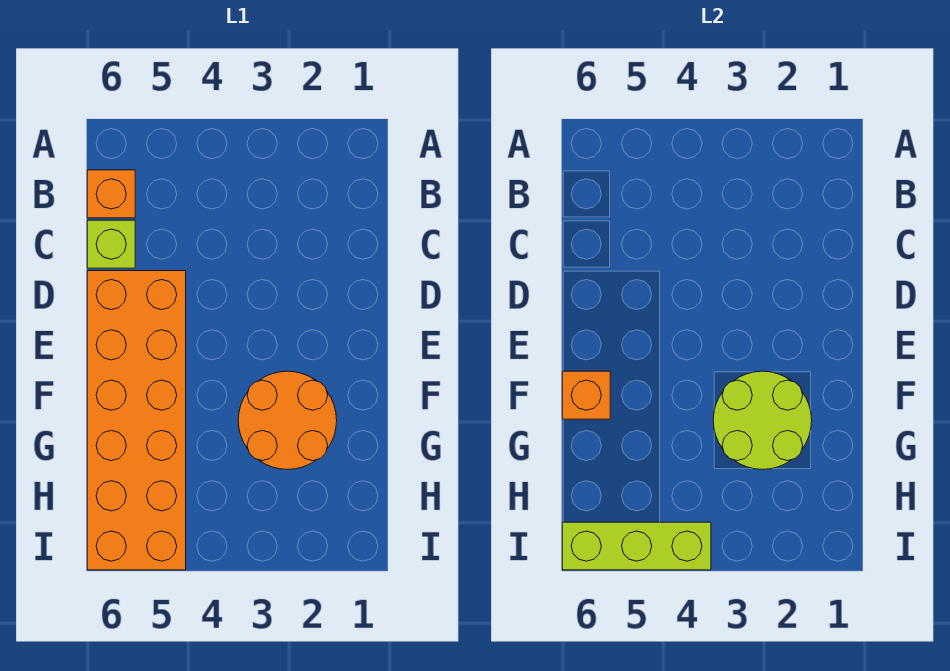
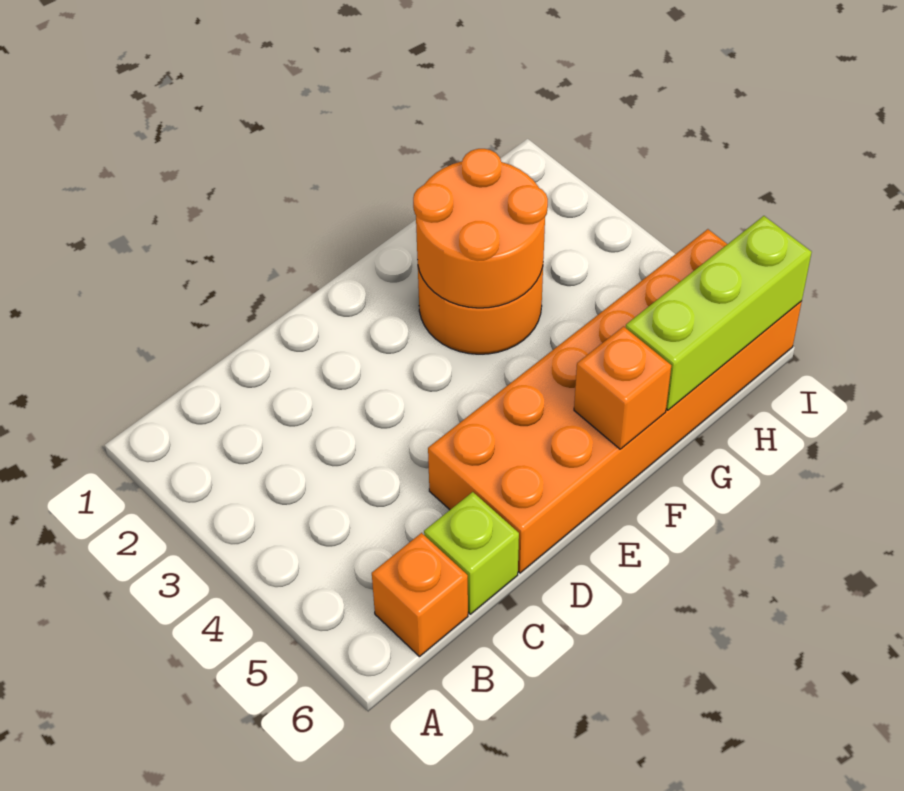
lime round brick F2:G3 level 2 -> orange round brick F2:G3 level 2
lime brick I4:I6 level 2 -> lime brick G6:I6 level 2

